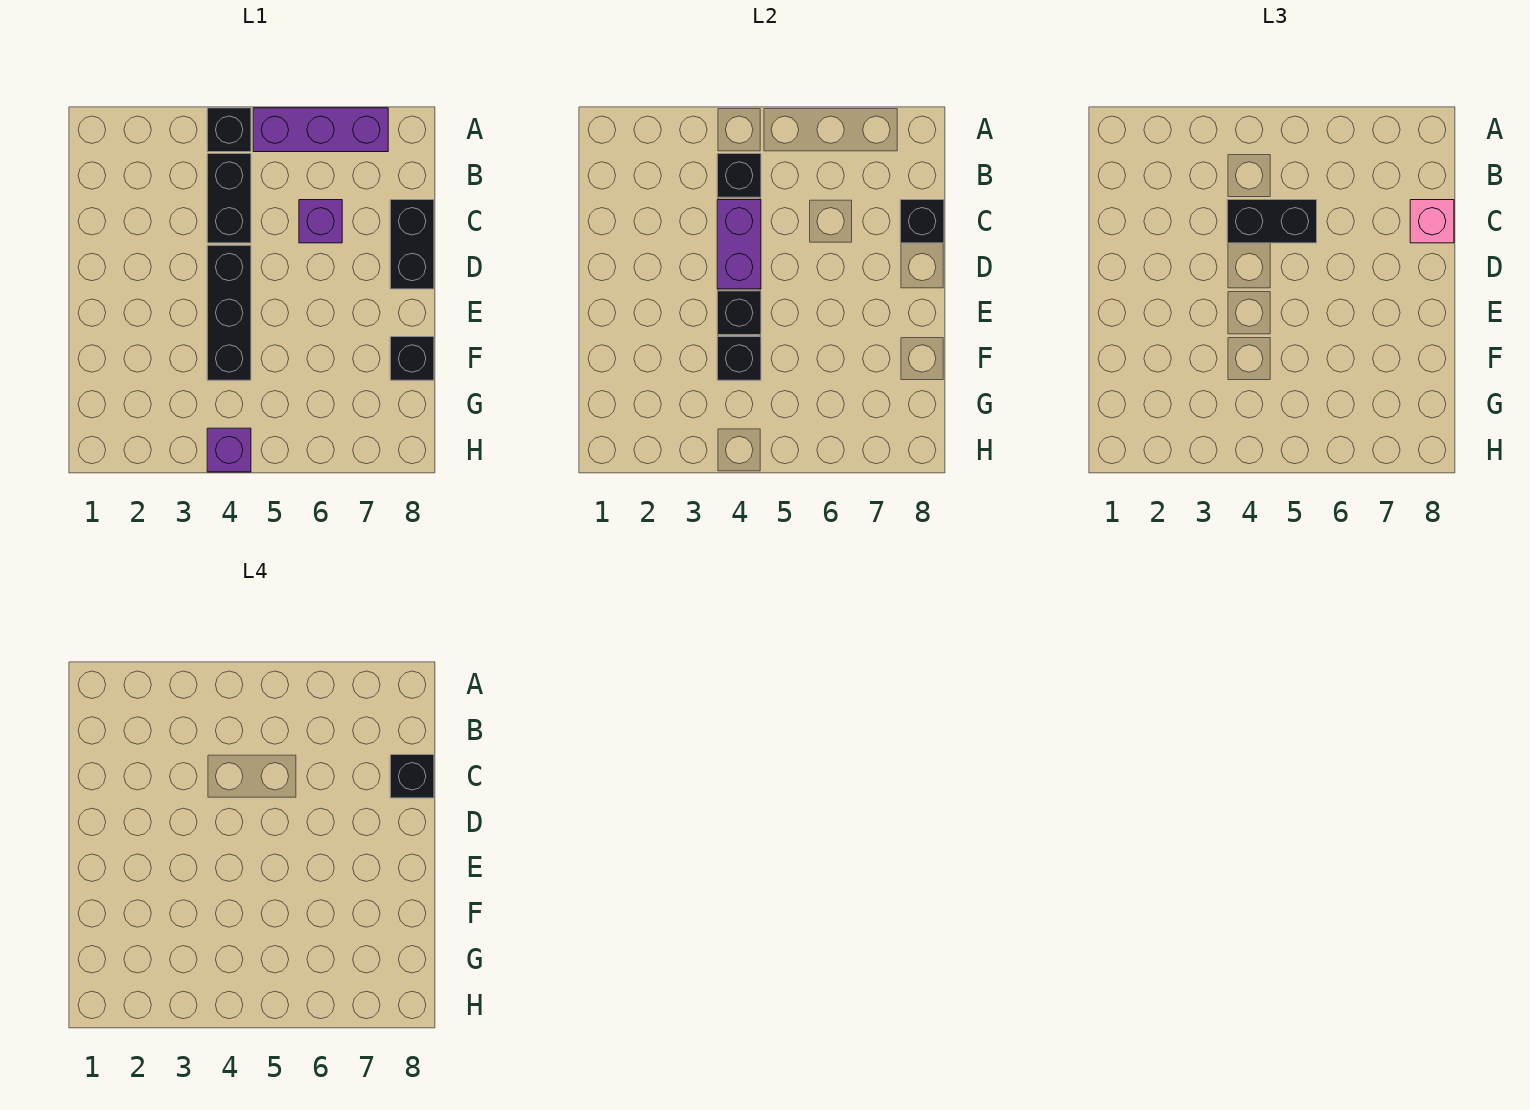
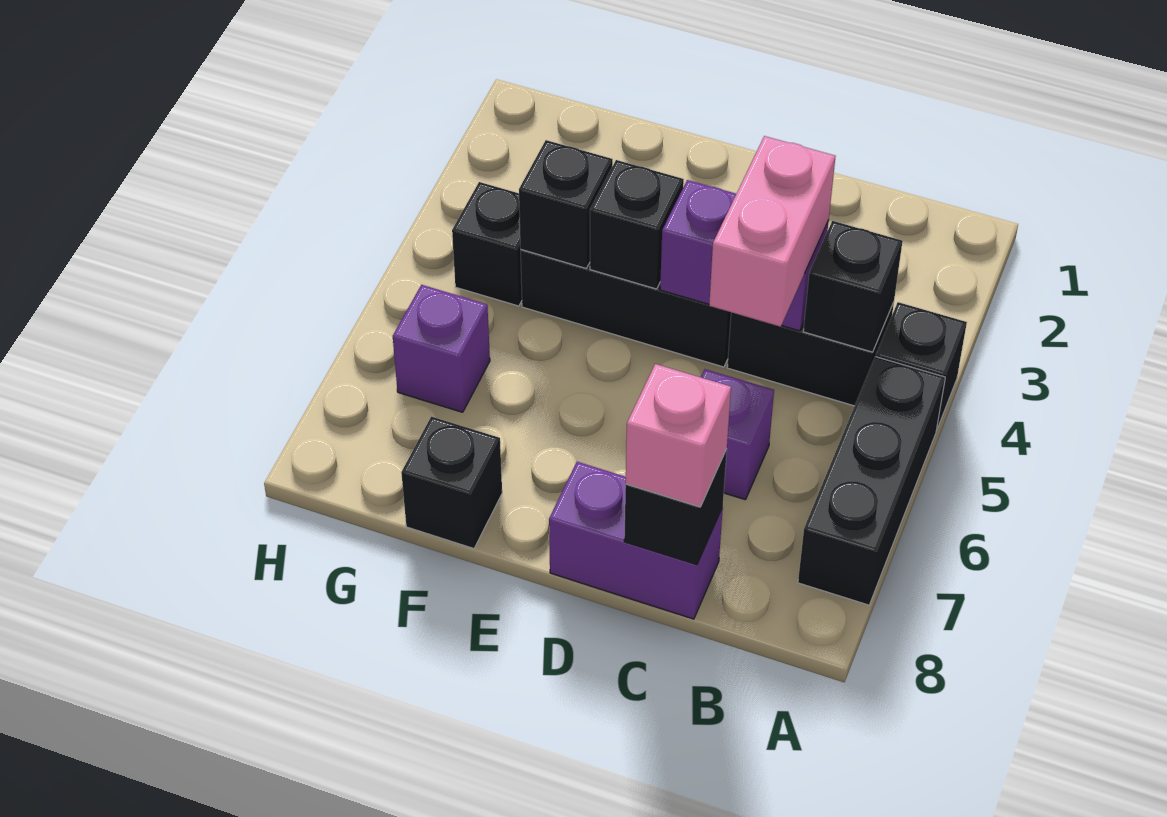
purple brick A5:A7 level 1 -> black brick A5:A7 level 1
black brick C4:C5 level 3 -> pink brick C4:C5 level 3
black brick C8:D8 level 1 -> purple brick C8:D8 level 1
black brick C8 level 4 -> black brick G4 level 1
purple brick H4 level 1 -> purple brick G6 level 1

